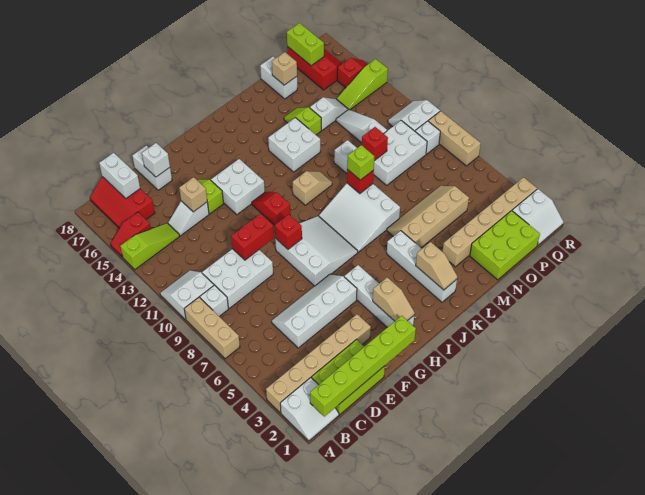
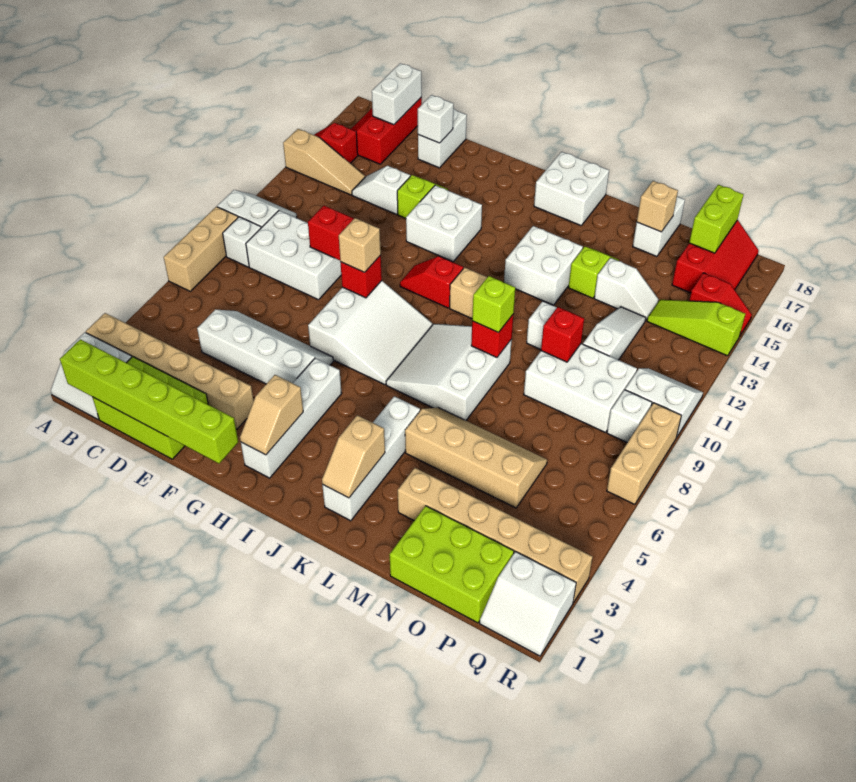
lime slope A14:C14 level 1 top A -> tan slope A14:C14 level 1 top A
tan brick E14 level 2 -> tan brick G9 level 3
red slope H11:H12 level 1 top 11 -> red slope H11:I11 level 1 top I
none -> white brick J17:K18 level 1

